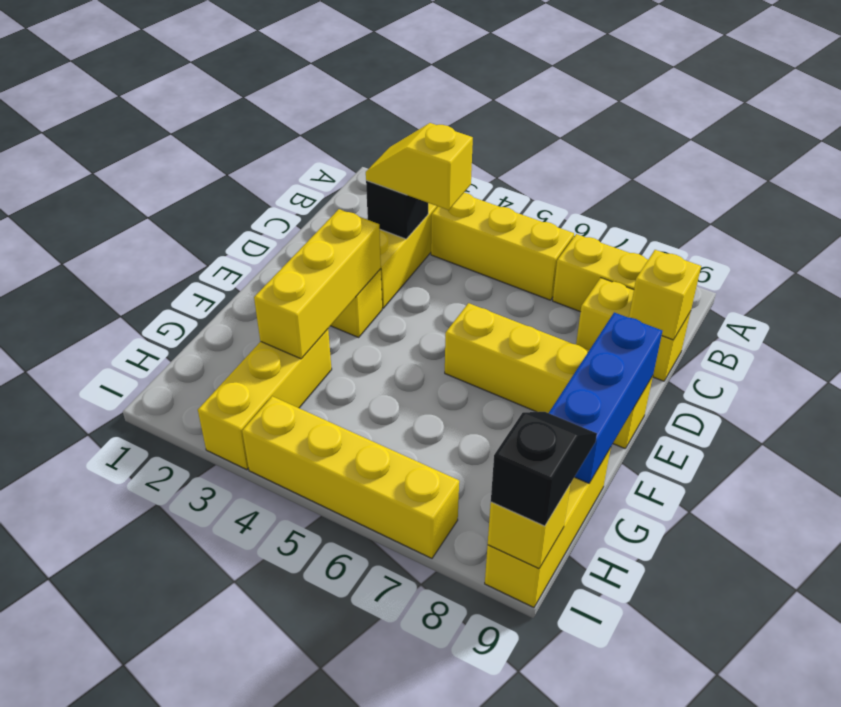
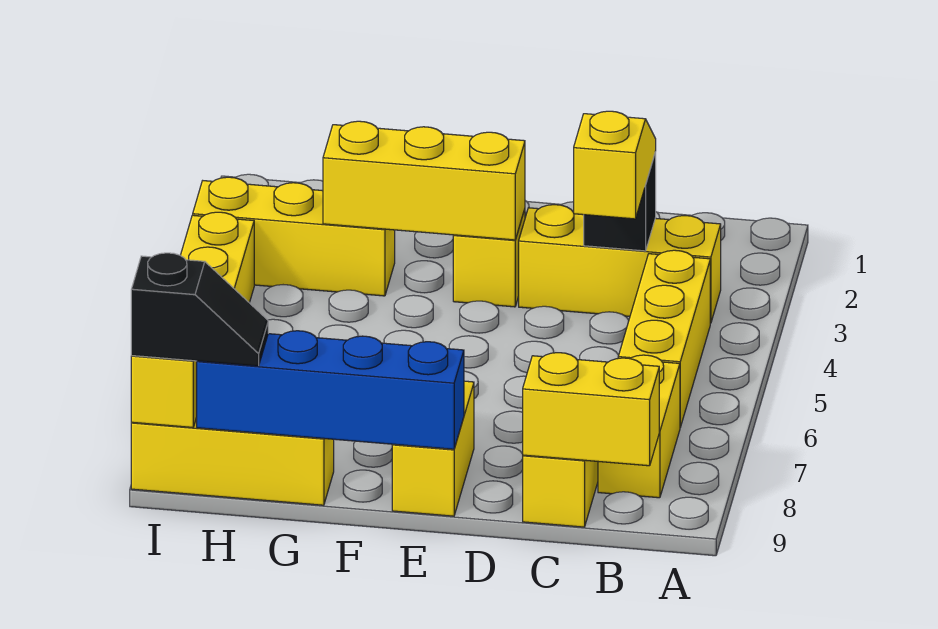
yellow brick C9 level 2 -> yellow brick B9:C9 level 2
yellow brick E6:E9 level 1 -> yellow brick E8:E9 level 1
blue brick E9:G9 level 2 -> blue brick E9:H9 level 2

